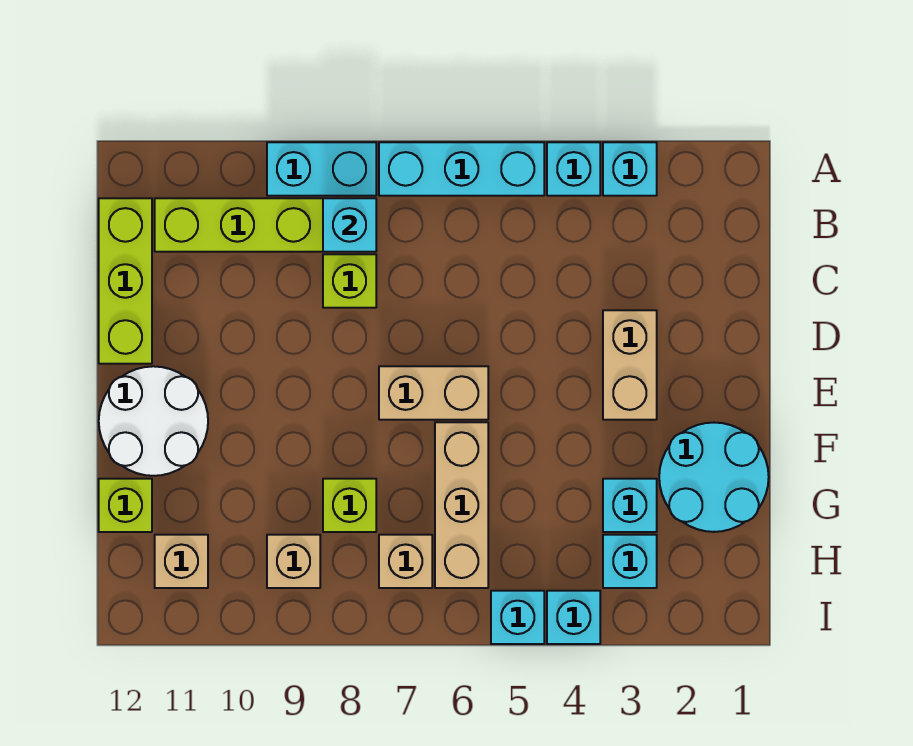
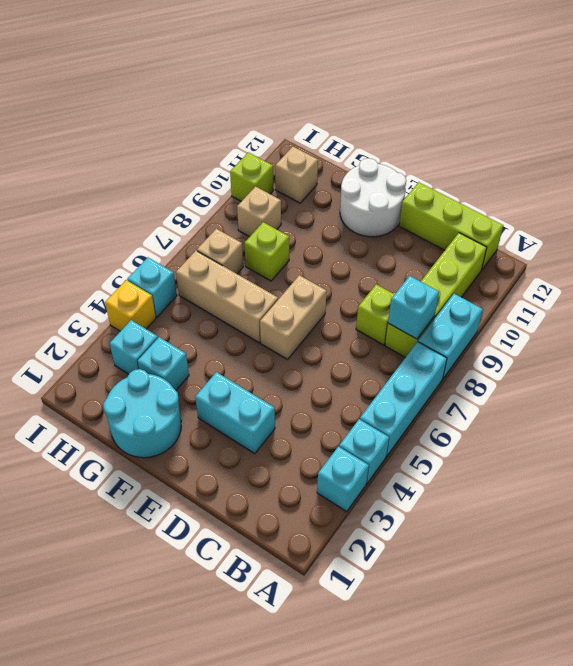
tan brick D3:E3 level 1 -> cyan brick D3:E3 level 1
lime brick G12 level 1 -> lime brick I10 level 1
cyan brick I4 level 1 -> yellow brick I4 level 1

